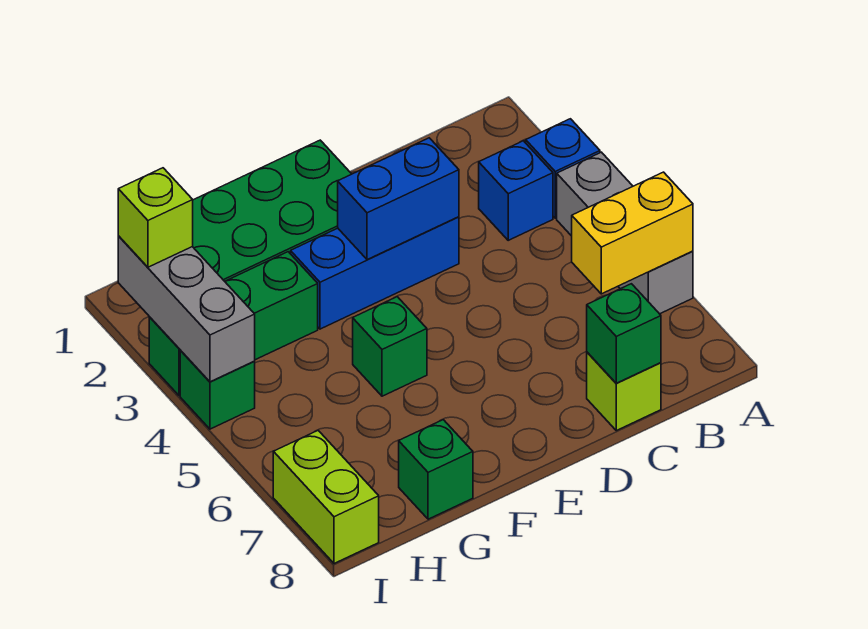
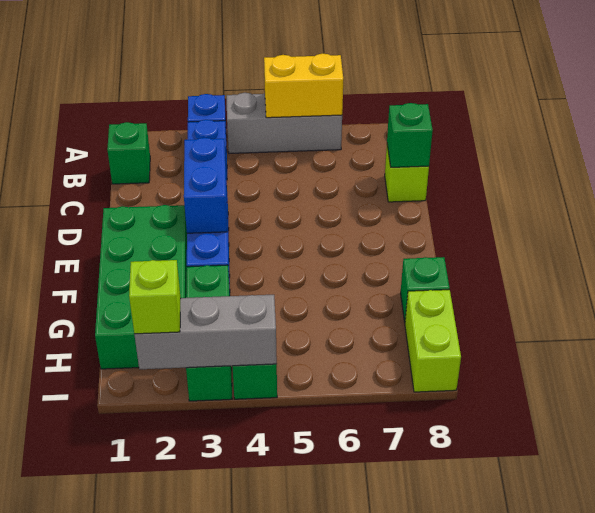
yellow brick A6:B6 level 2 -> yellow brick A5:A6 level 2
green brick F5 level 1 -> green brick B1 level 1
lime brick I7:I8 level 1 -> lime brick H8:I8 level 1

